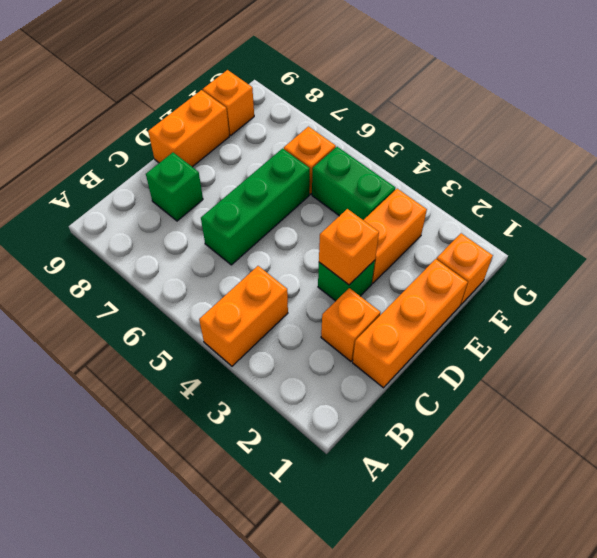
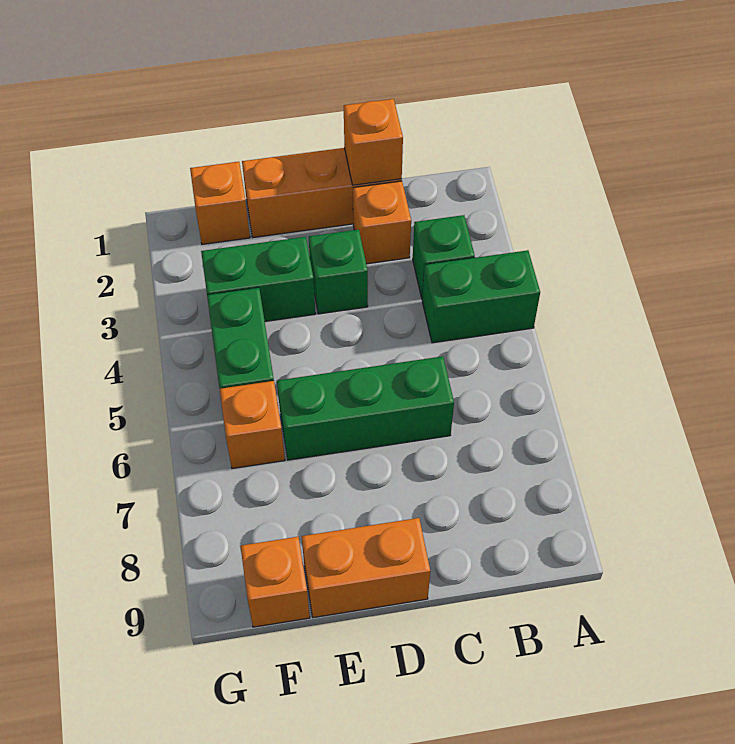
orange brick A4:B4 level 1 -> green brick A4:B4 level 1
green brick C8 level 1 -> green brick B3 level 1
orange brick D3 level 2 -> orange brick C1 level 2
orange brick E3:F3 level 1 -> green brick E3:F3 level 1

